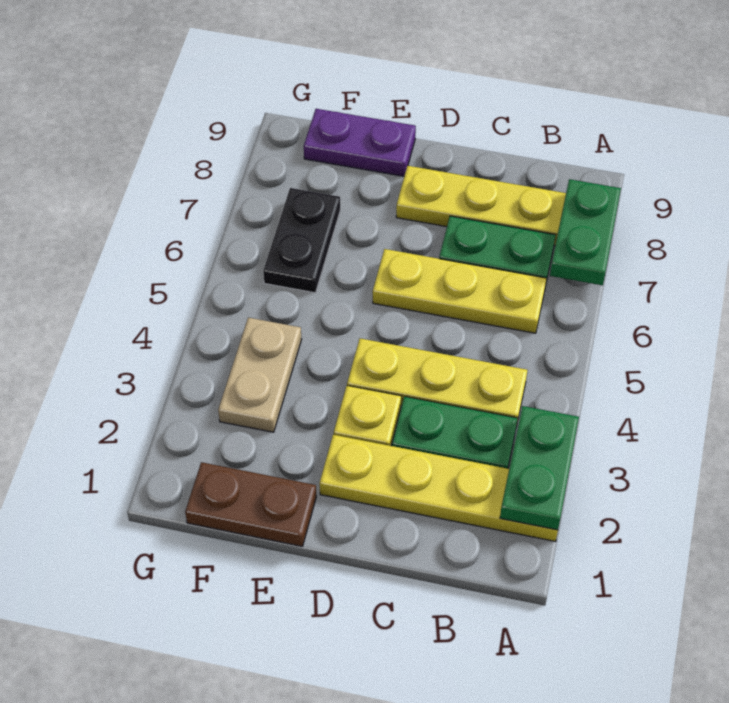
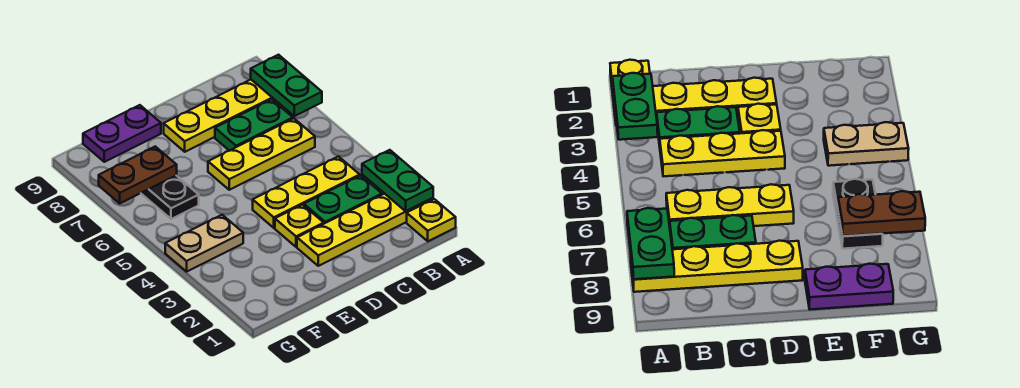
none -> yellow plate A1 level 1
brown plate E1:F1 level 1 -> brown plate F7:G7 level 2
tan plate F3:F4 level 1 -> tan plate F4:G4 level 1

